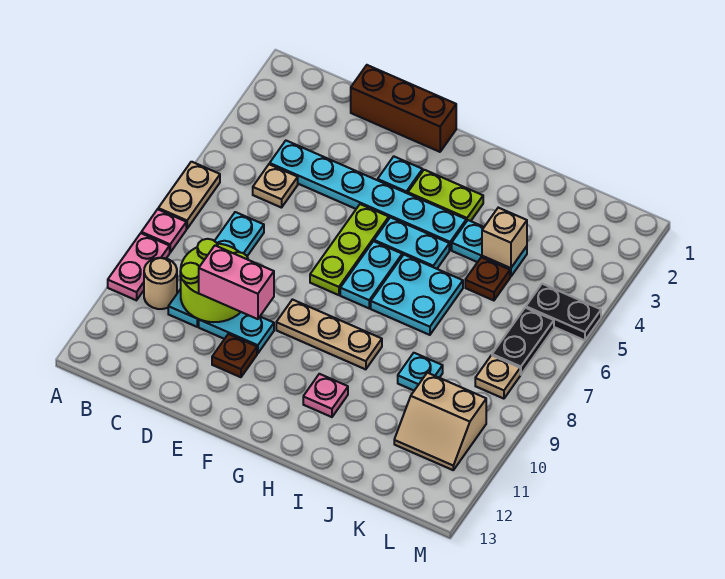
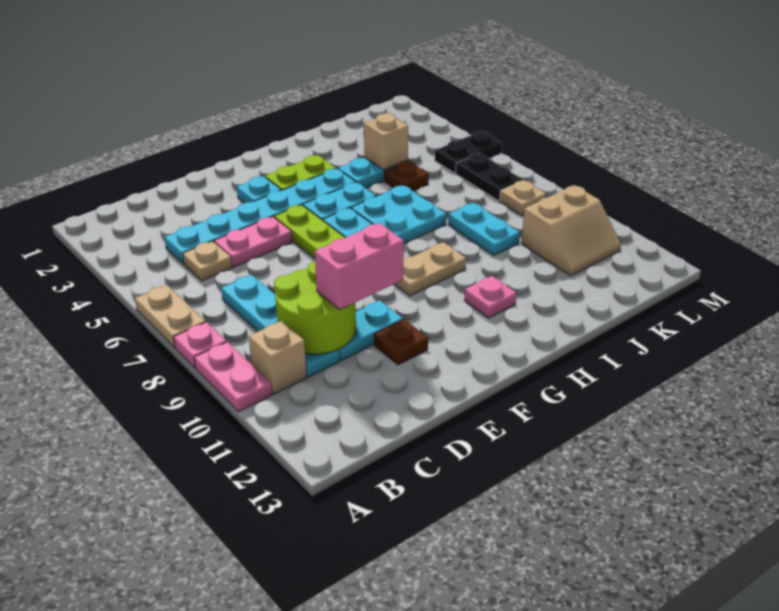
tan round brick B10 level 1 -> tan brick B10 level 1
brown brick D1:F1 level 1 -> none
none -> pink plate D5:E5 level 1
tan plate F9:H9 level 1 -> tan plate G9:H9 level 1
cyan plate J9 level 1 -> cyan plate J8:J9 level 1

